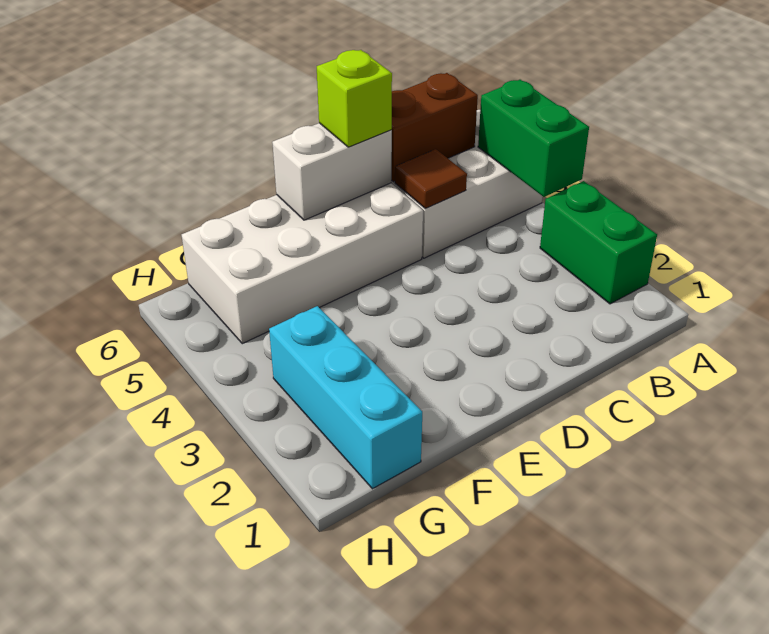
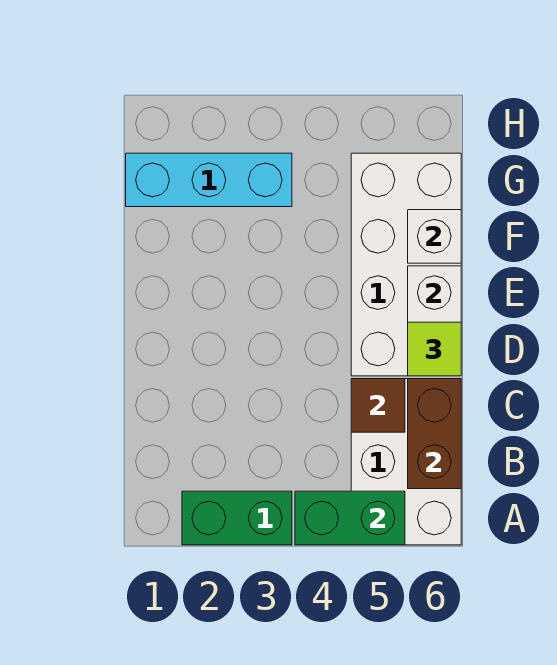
lime brick D6 level 3 -> lime tile D6 level 3
none -> white brick F6 level 2

